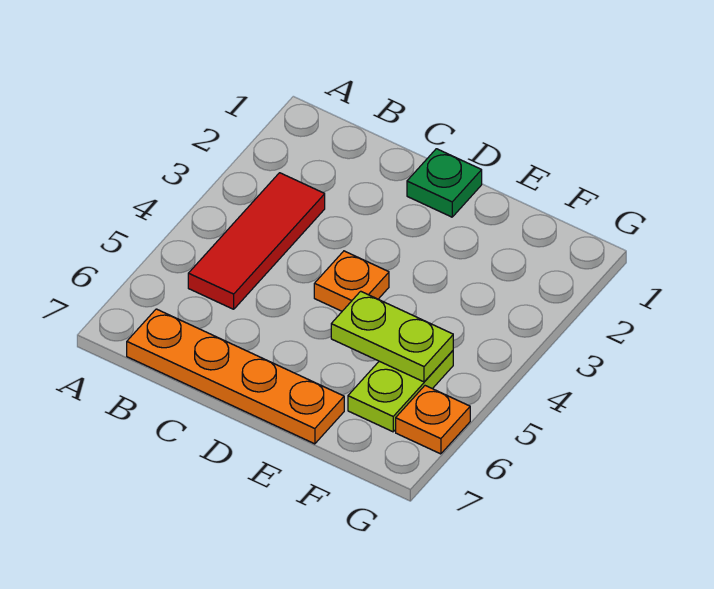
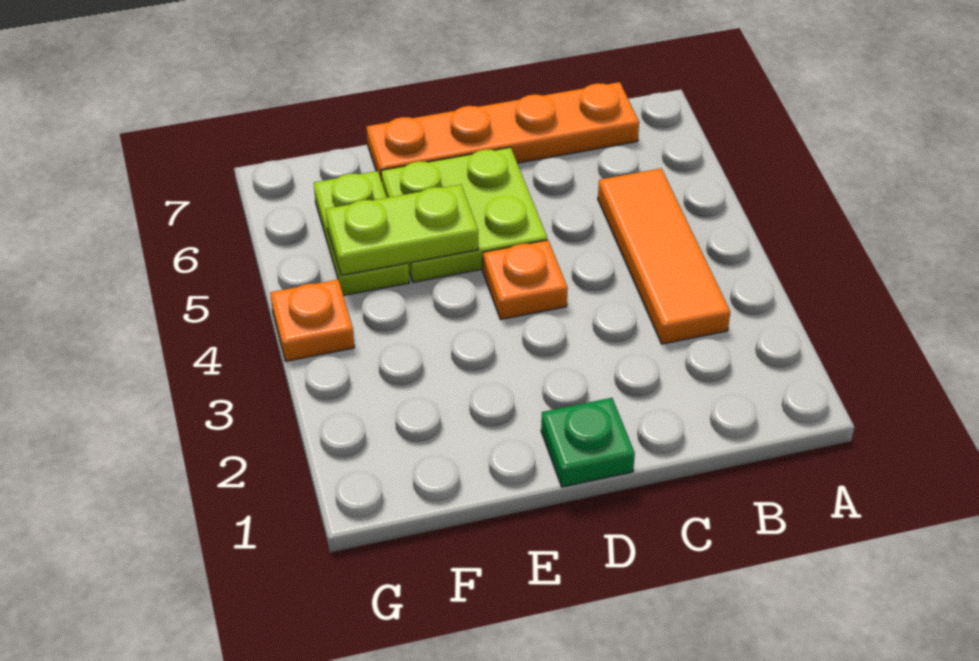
red tile B3:B5 level 1 -> orange tile B3:B5 level 1
none -> lime plate D5:E6 level 1
orange plate G6 level 1 -> orange plate G4 level 1

